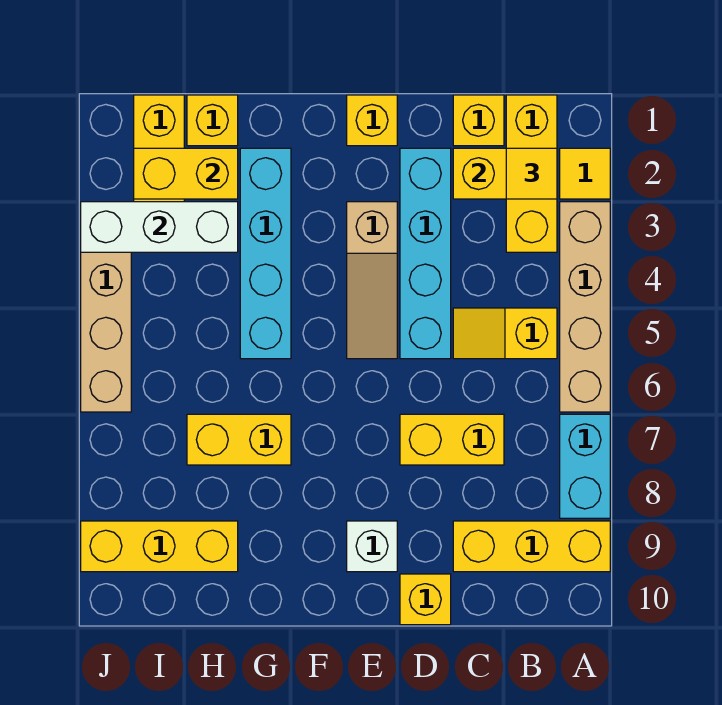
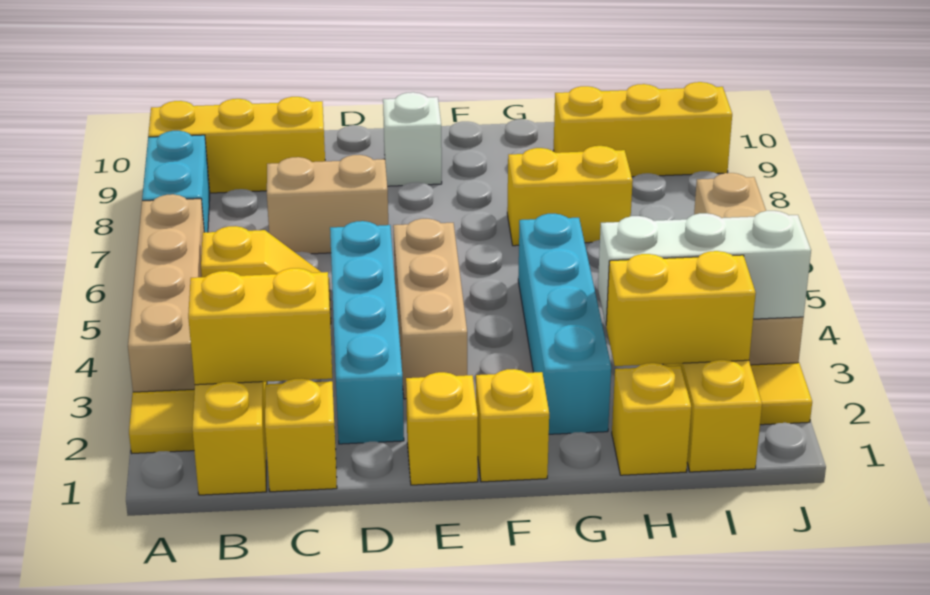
yellow tile B2 level 3 -> yellow tile J2 level 1
yellow brick C7:D7 level 1 -> tan brick C7:D7 level 1
yellow brick D10 level 1 -> yellow brick F1 level 1
tan slope E3:E5 level 1 top 3 -> tan brick E3:E5 level 1

